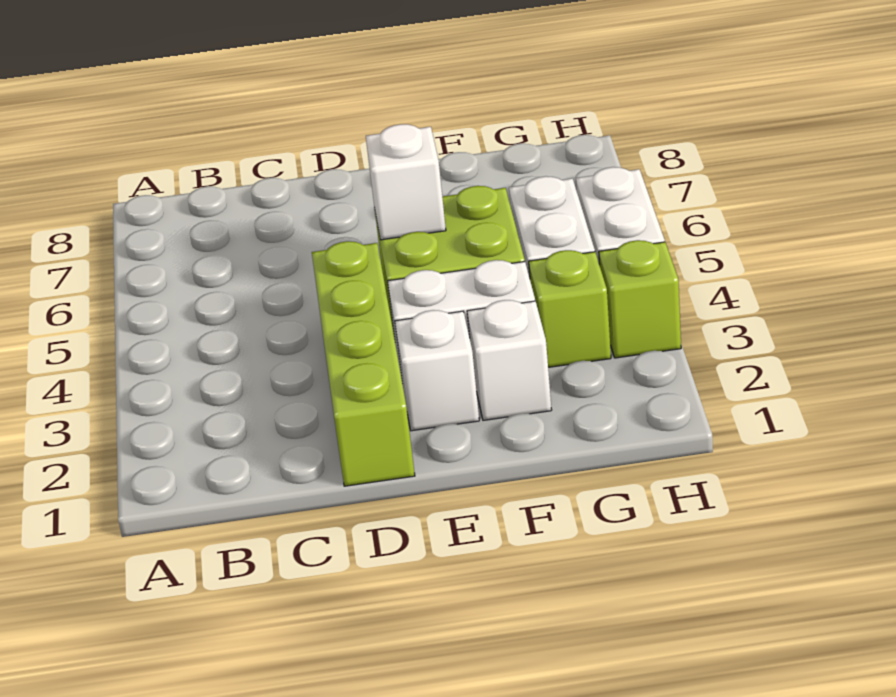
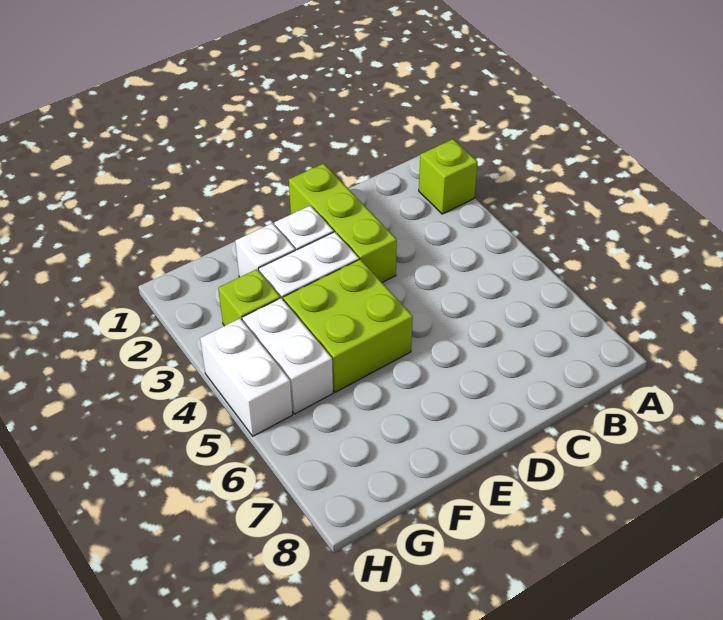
lime brick D1:D4 level 1 -> lime brick D1:D3 level 1
white brick E5 level 2 -> none
lime brick H3 level 1 -> lime brick A2 level 1

